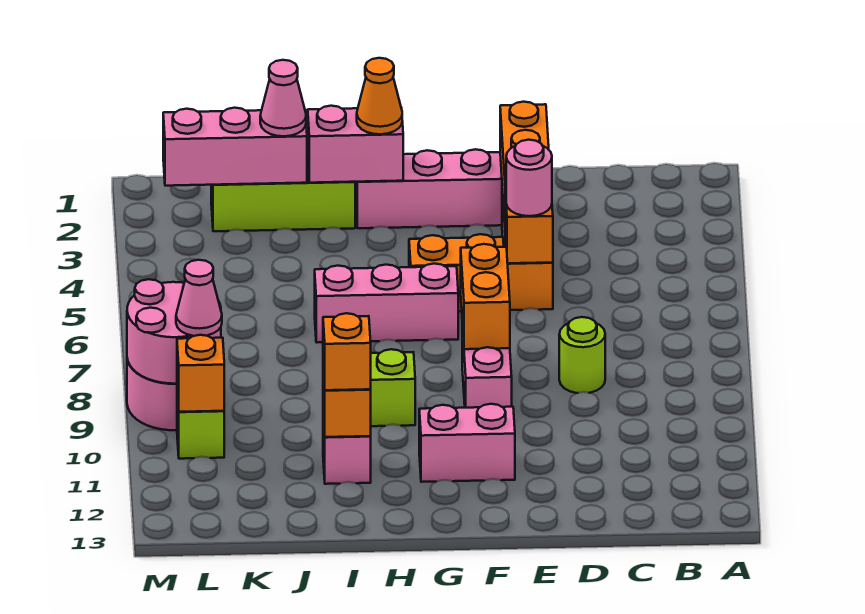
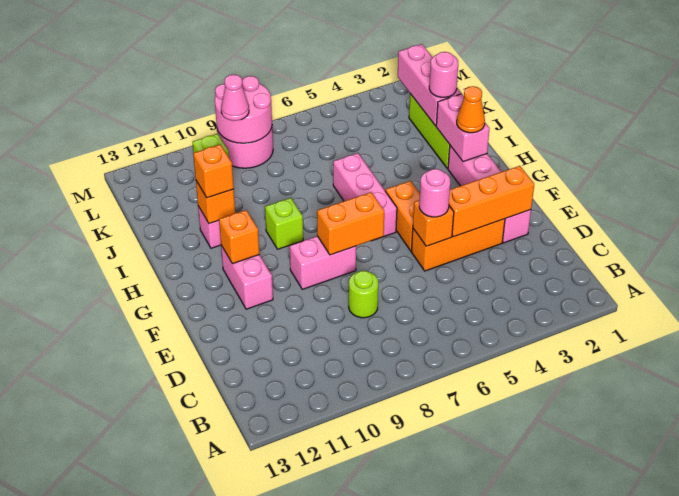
pink cone J2 level 3 -> pink round brick J2 level 3
orange brick L10 level 2 -> orange brick G11 level 2

